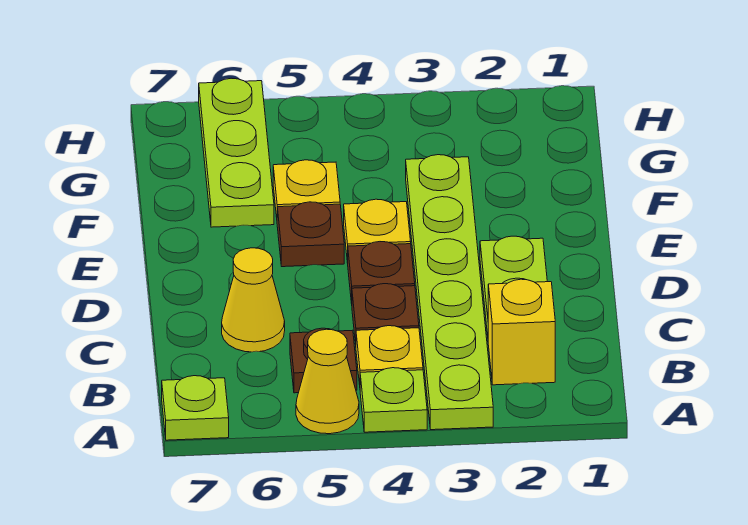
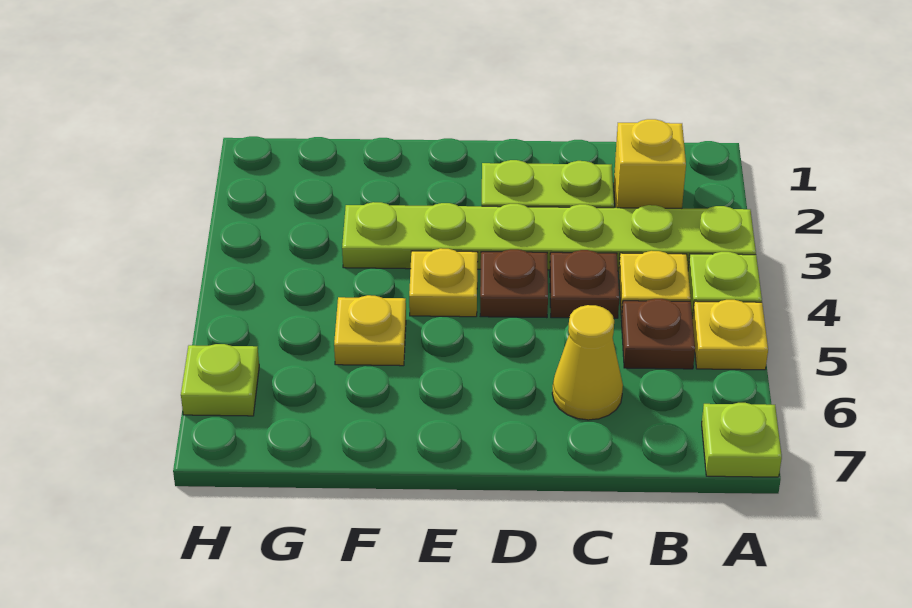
yellow cone A5 level 1 -> yellow plate A5 level 1
brown plate E5 level 1 -> none
lime plate F6:H6 level 1 -> lime plate H6 level 1

